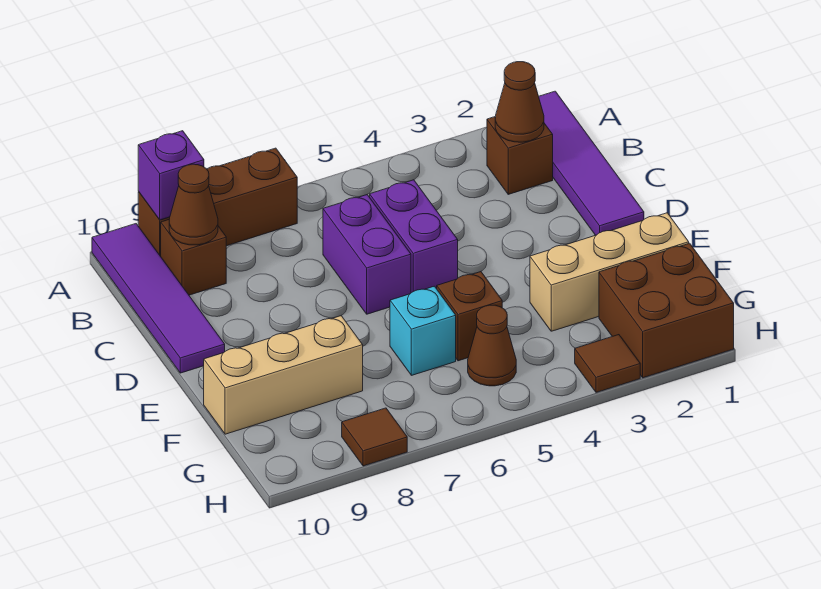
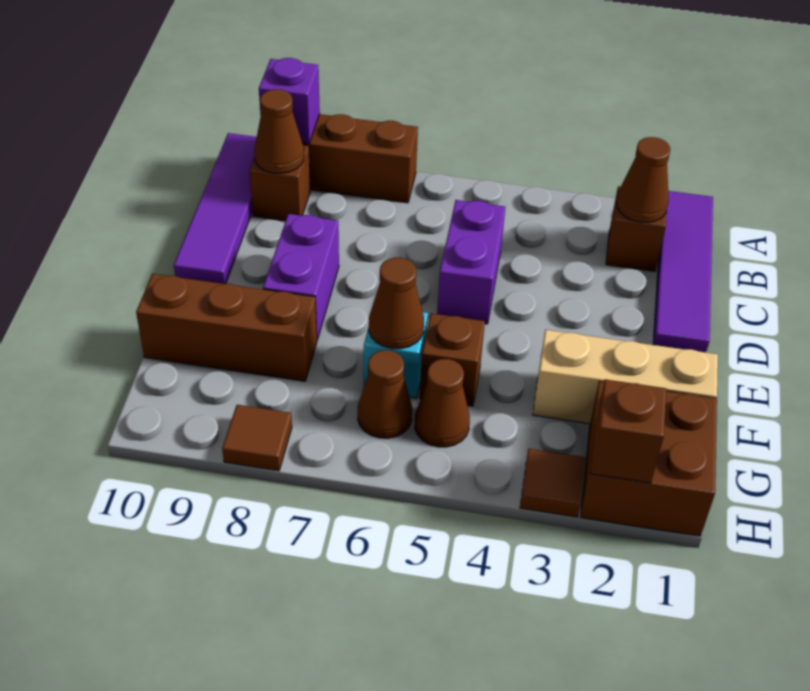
purple brick C6:D6 level 1 -> purple brick D8:E8 level 1
none -> brown cone F6 level 2
tan brick F8:F10 level 1 -> brown brick F8:F10 level 1
none -> brown cone G6 level 1
none -> brown brick H2 level 2

